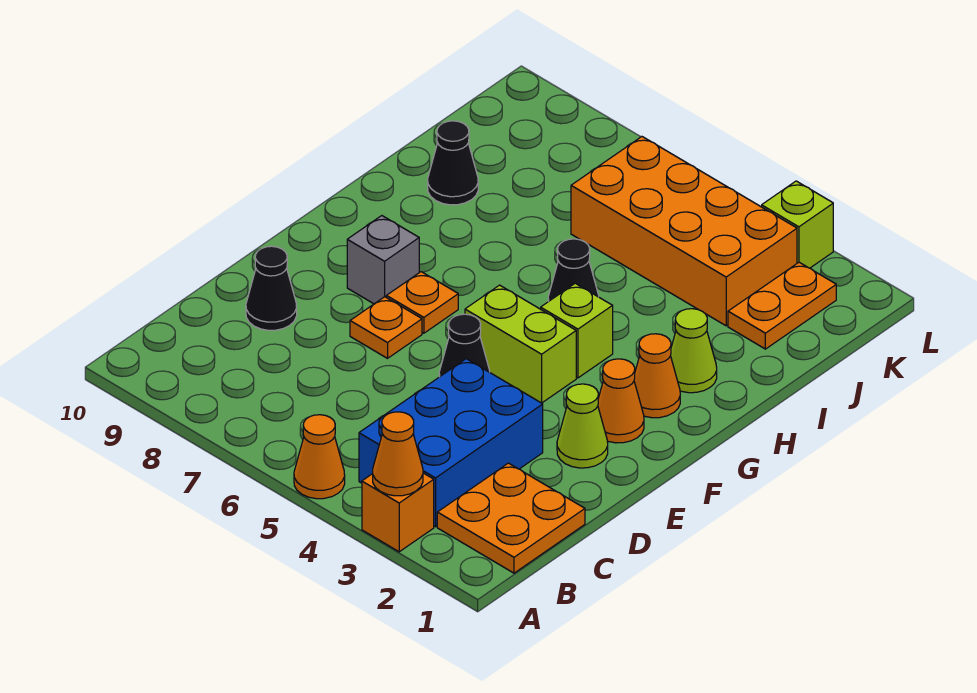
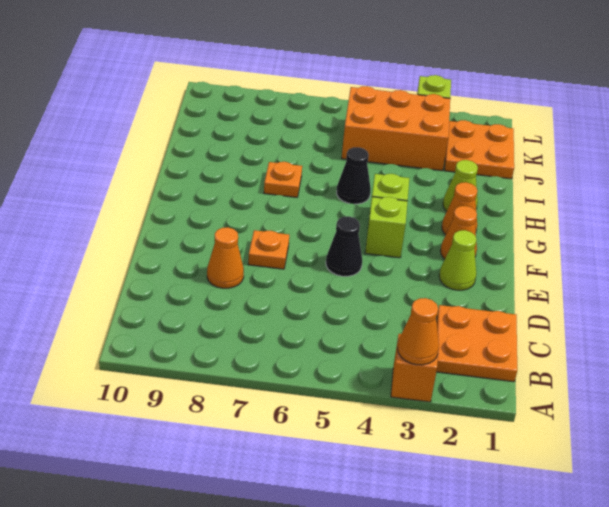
orange cone A5 level 1 -> orange cone D8 level 1
blue brick B3:D4 level 1 -> none
black cone D9 level 1 -> none
lime brick F4:F5 level 1 -> lime brick F4 level 1
orange plate F7 level 1 -> orange plate H7 level 1
grey brick F8 level 1 -> none
black cone I9 level 1 -> none
orange plate J2:K2 level 1 -> orange plate J1:K2 level 1
orange brick J3:K6 level 1 -> orange brick J3:K5 level 1

